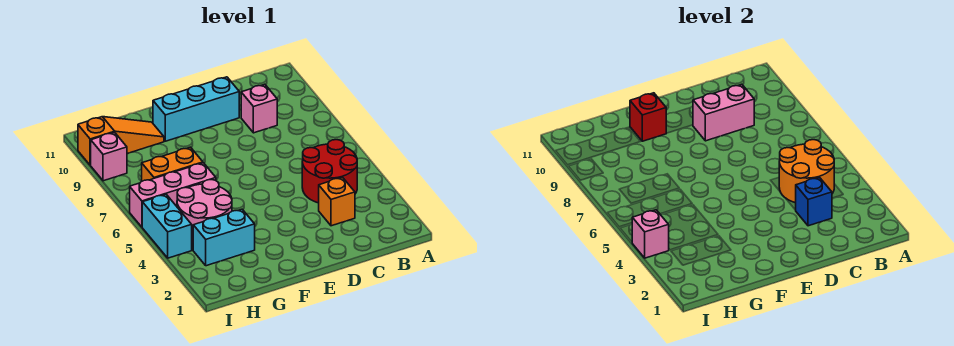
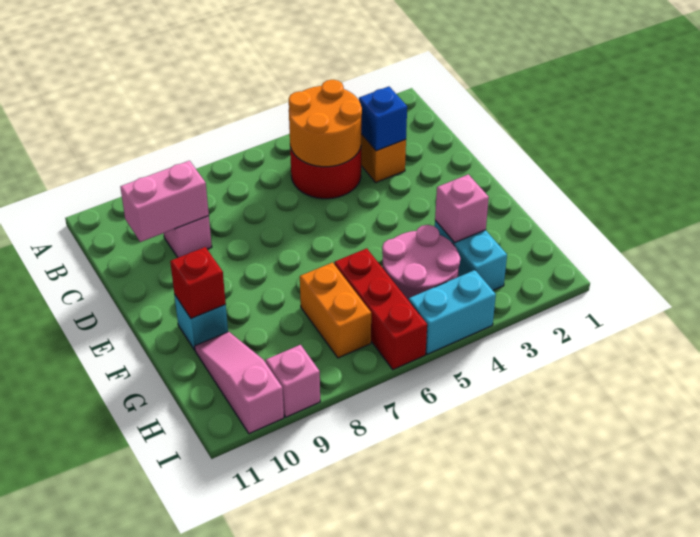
pink brick C9:D9 level 2 -> pink brick C9:C10 level 2
cyan brick D10:F10 level 1 -> cyan brick F10 level 1
pink brick G6:I6 level 1 -> red brick G6:I6 level 1
orange slope G10:I10 level 1 top I -> pink slope G10:I10 level 1 top I
pink brick I4 level 2 -> pink brick G3 level 2

